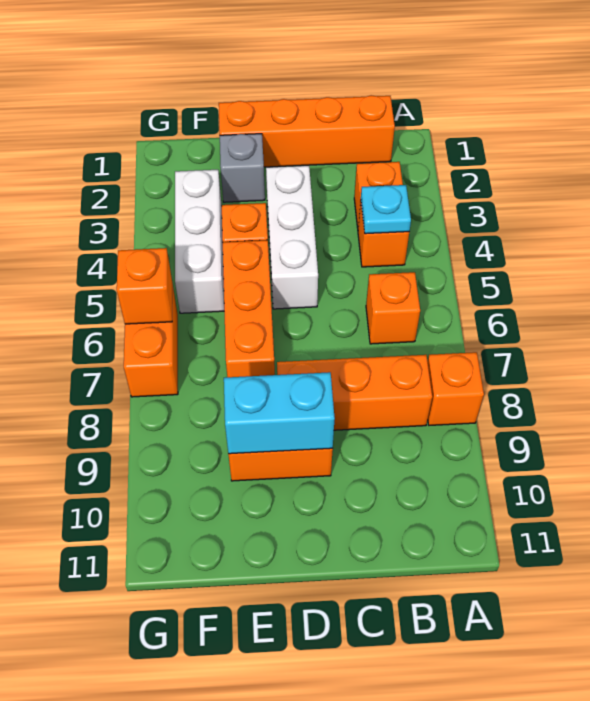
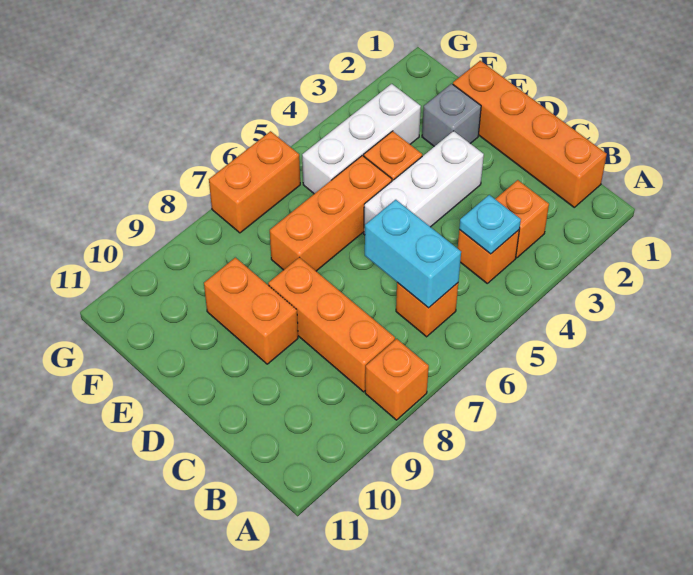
cyan brick D9:E9 level 2 -> cyan brick B6:C6 level 2
orange brick G6 level 2 -> none

